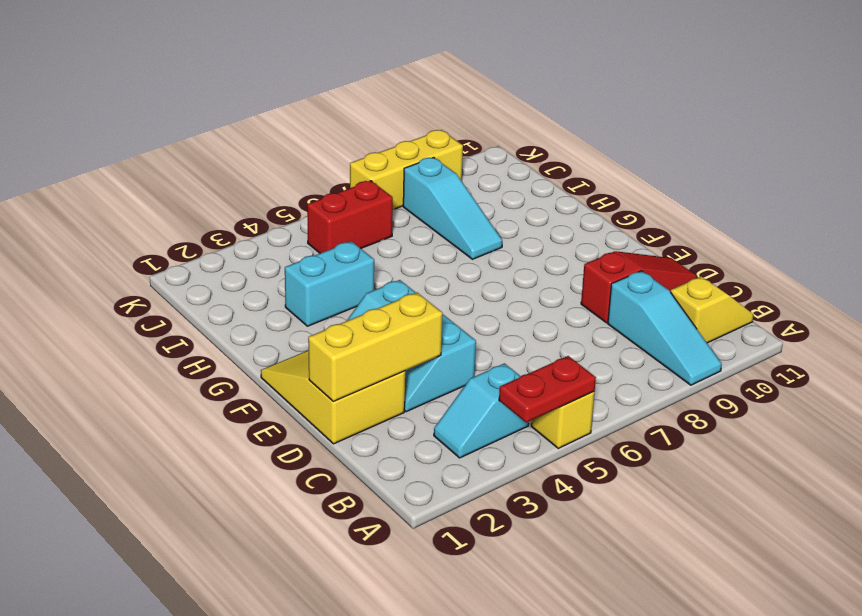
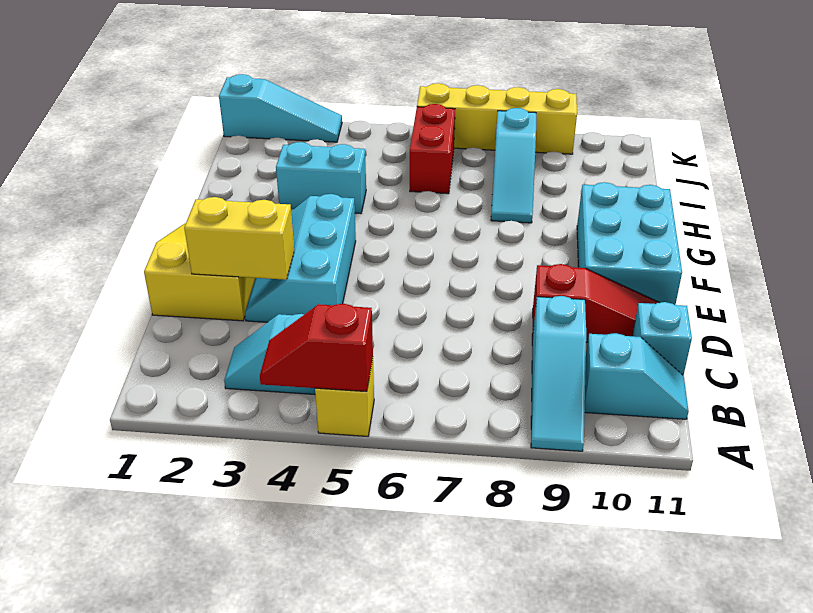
red plate A4:A5 level 2 -> red slope A4:A5 level 2 top 5
yellow slope B10:B11 level 1 top 10 -> cyan slope B10:B11 level 1 top 10
none -> cyan brick C11 level 1
yellow brick D1:D3 level 2 -> yellow brick D2:D3 level 2
none -> cyan brick E10:G11 level 1
red brick J5:J6 level 1 -> red brick I6:J6 level 1
none -> cyan slope K1:K3 level 1 top 1
yellow brick K7:K9 level 1 -> yellow brick K6:K9 level 1

